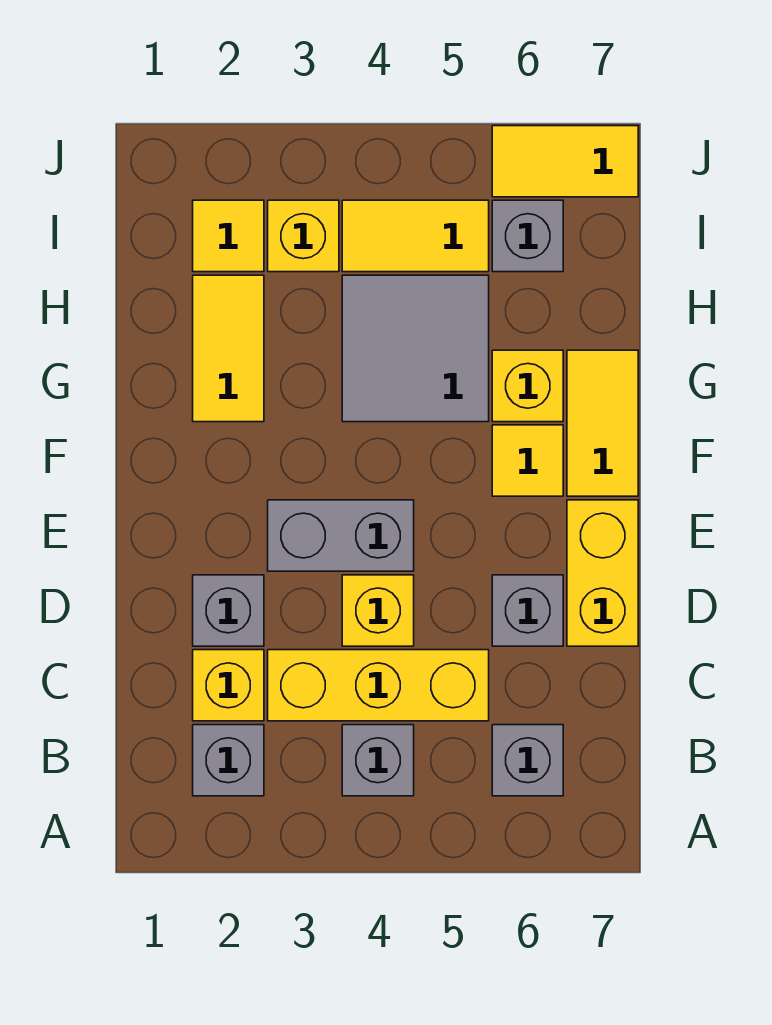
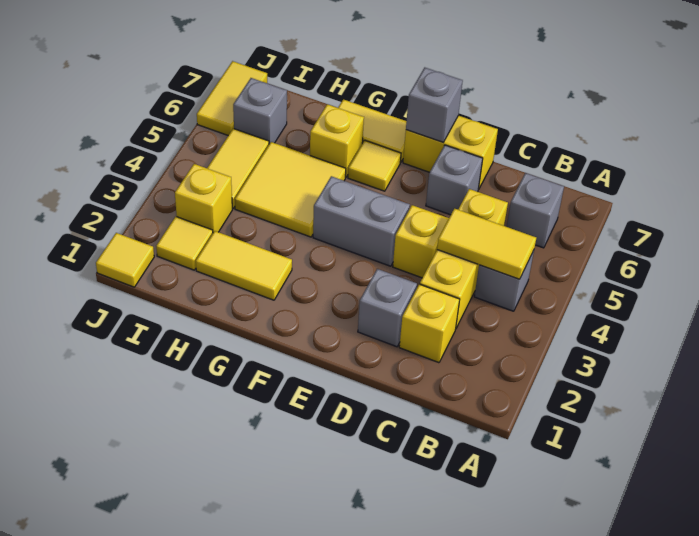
grey brick B2 level 1 -> grey brick E7 level 2
none -> yellow tile B4:C4 level 2
grey brick E3:E4 level 1 -> grey brick E4:F4 level 1
grey tile G4:H5 level 1 -> yellow tile G4:H5 level 1
none -> yellow tile J1 level 1

